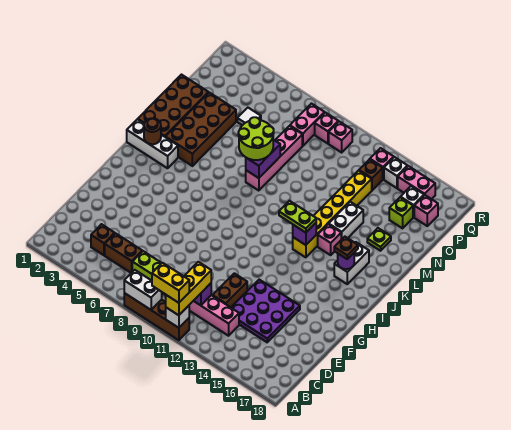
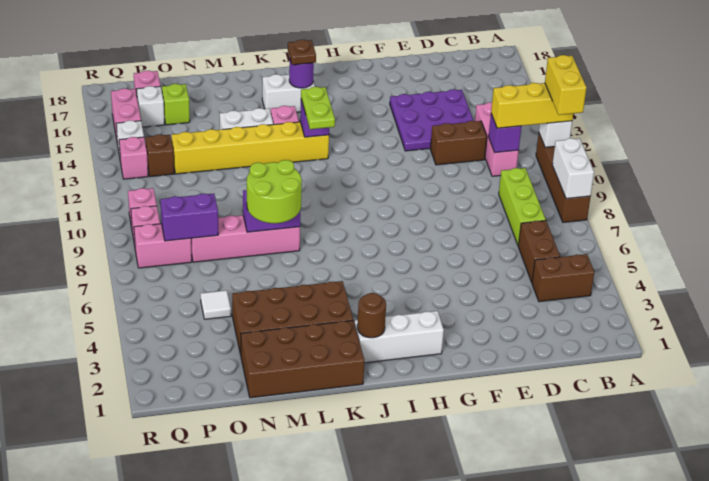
brown brick C4 level 1 -> brown brick B4:C4 level 1
white brick J1:J3 level 1 -> white brick H2:J2 level 1
lime plate M16 level 1 -> none
none -> purple brick O8:P8 level 2

